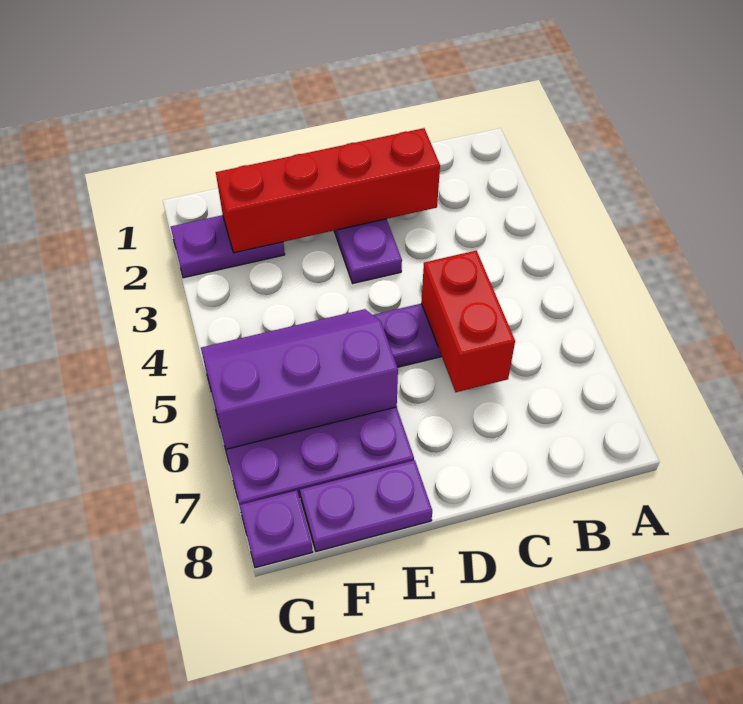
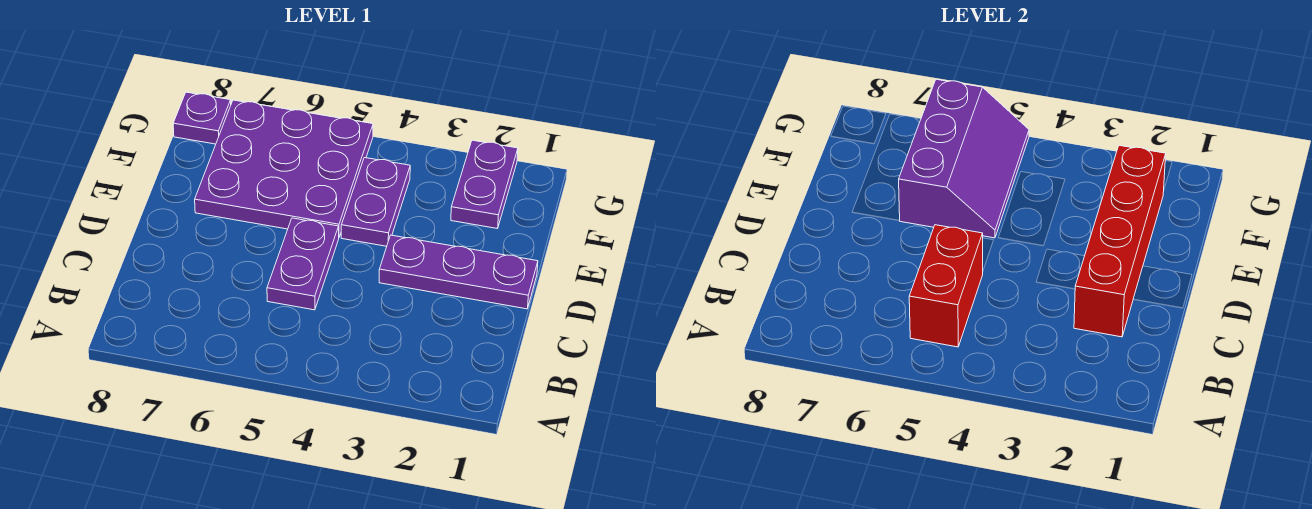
red brick C5:C6 level 2 -> red brick B5:C5 level 2
purple plate E8:F8 level 1 -> purple plate E4:F4 level 1

